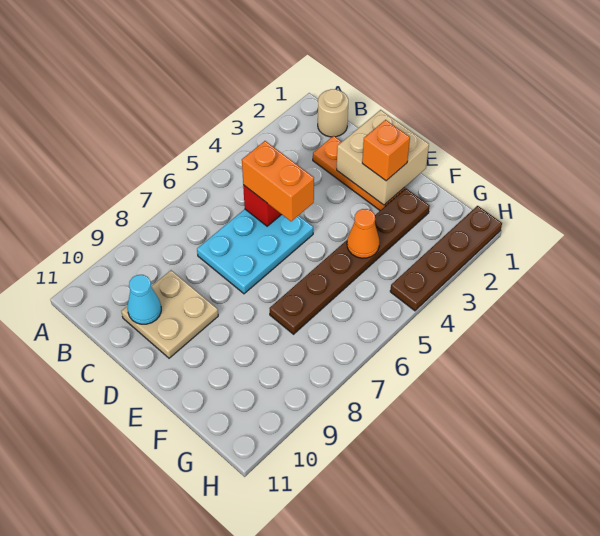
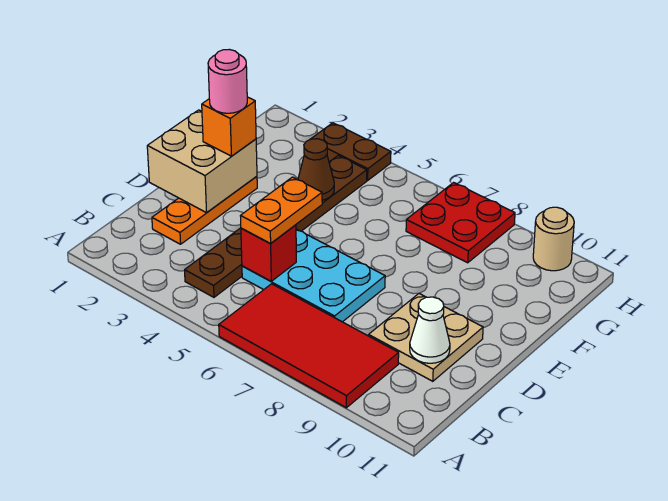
none -> red tile A6:B9 level 1
tan round brick B1 level 1 -> tan round brick H10 level 1
orange brick C5:D5 level 3 -> orange plate C5:D5 level 3
cyan cone C10 level 2 -> white cone C10 level 2
none -> pink round brick E2 level 4
brown plate F2:F7 level 1 -> brown plate B4:G4 level 1
orange cone F4 level 2 -> brown cone F4 level 2
none -> red plate G7:H8 level 1
brown plate H1:H4 level 1 -> brown plate H3:H4 level 1

